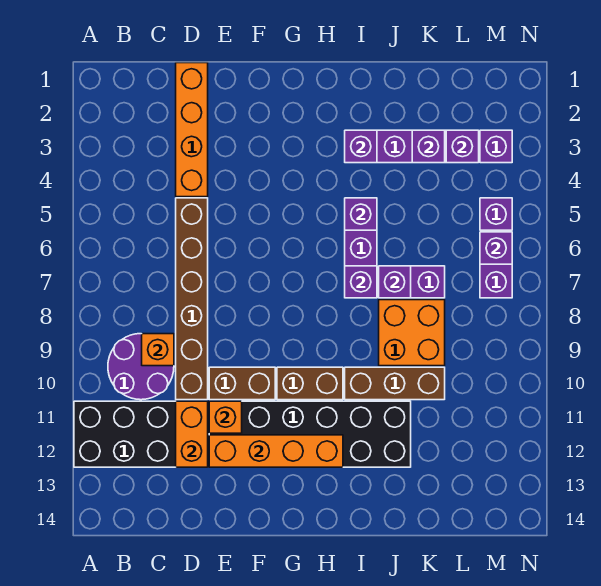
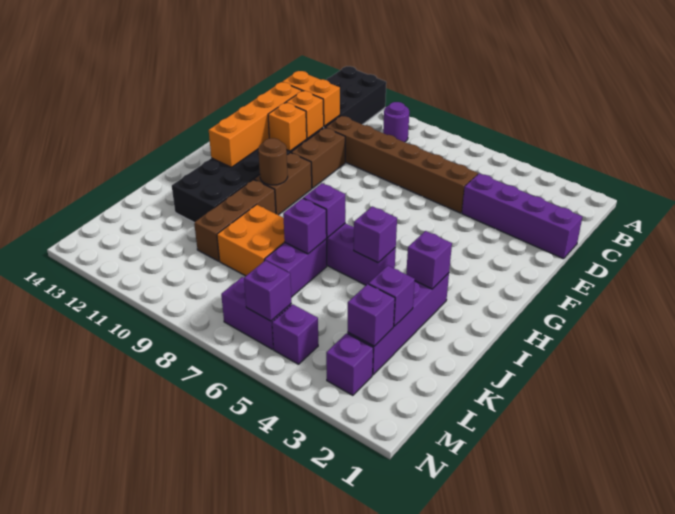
purple round brick B9:C10 level 1 -> purple round brick B9 level 1
orange brick C9 level 2 -> orange brick F11 level 2
orange brick D1:D4 level 1 -> purple brick D1:D4 level 1
none -> brown round brick H10 level 2

